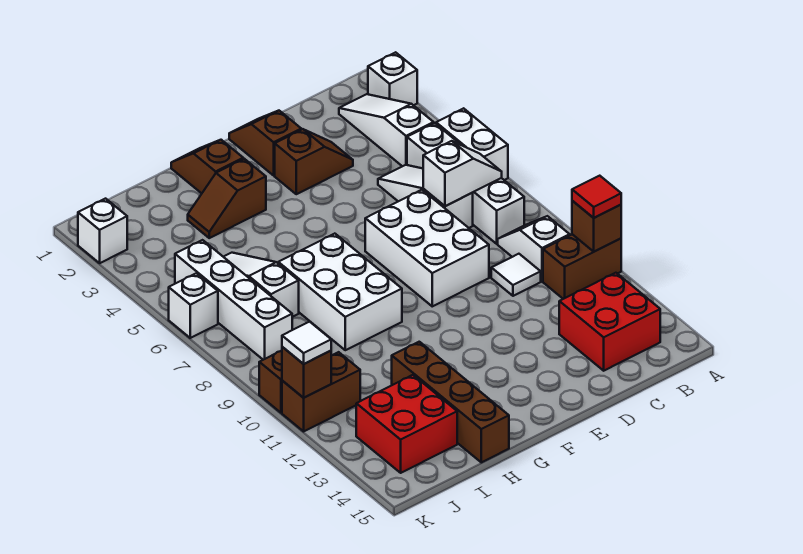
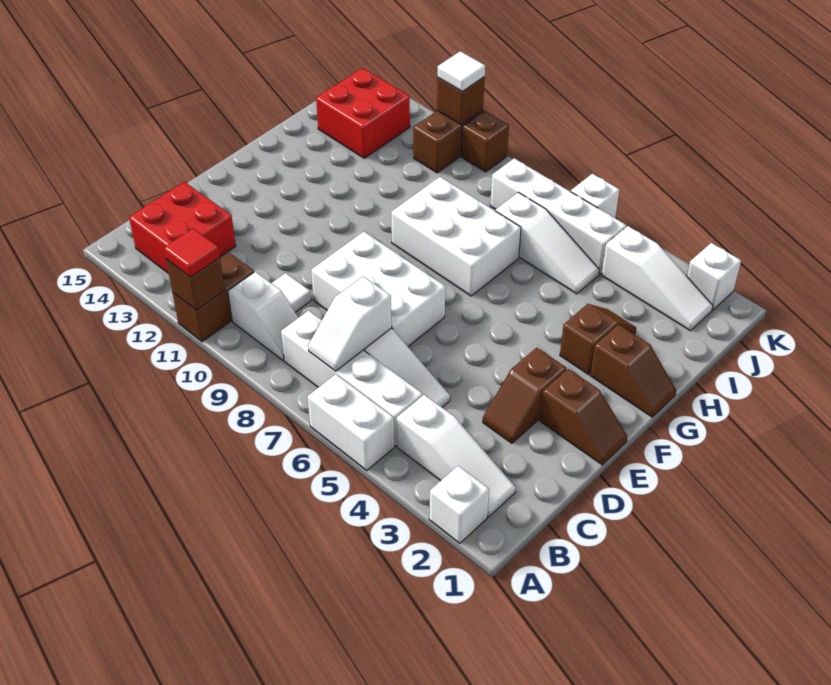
brown brick H12:H15 level 1 -> none
none -> white slope J2:J4 level 1 top 4

